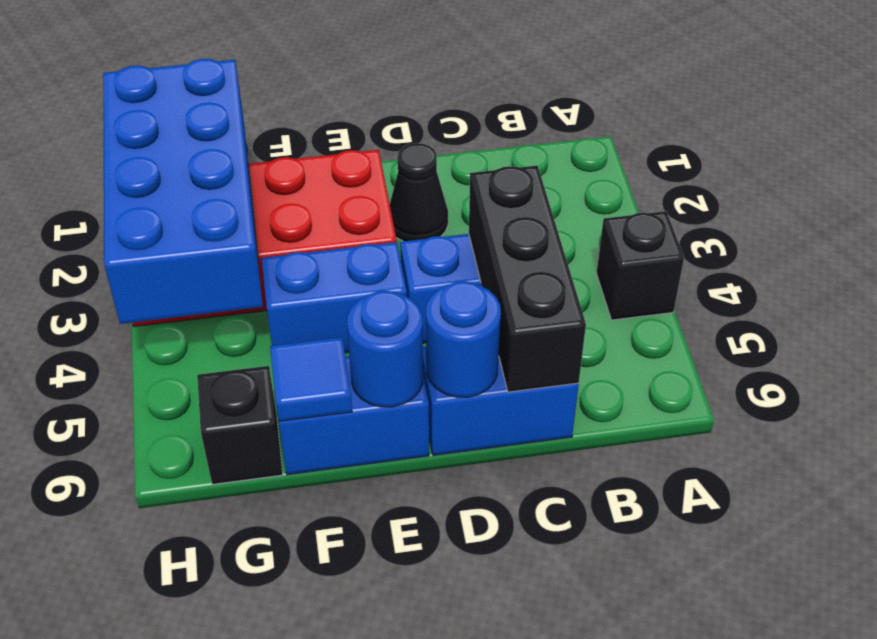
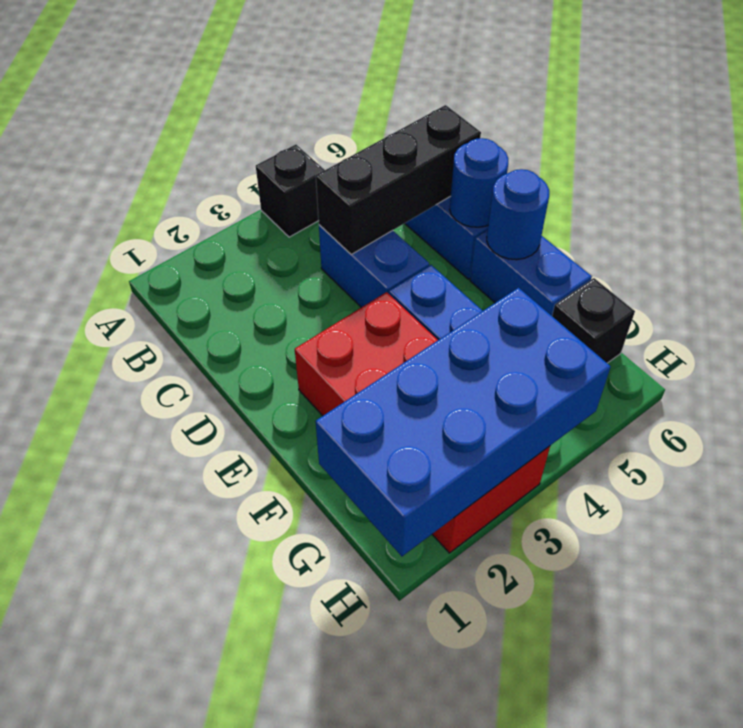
black cone D2 level 1 -> none
blue tile F6 level 2 -> none

